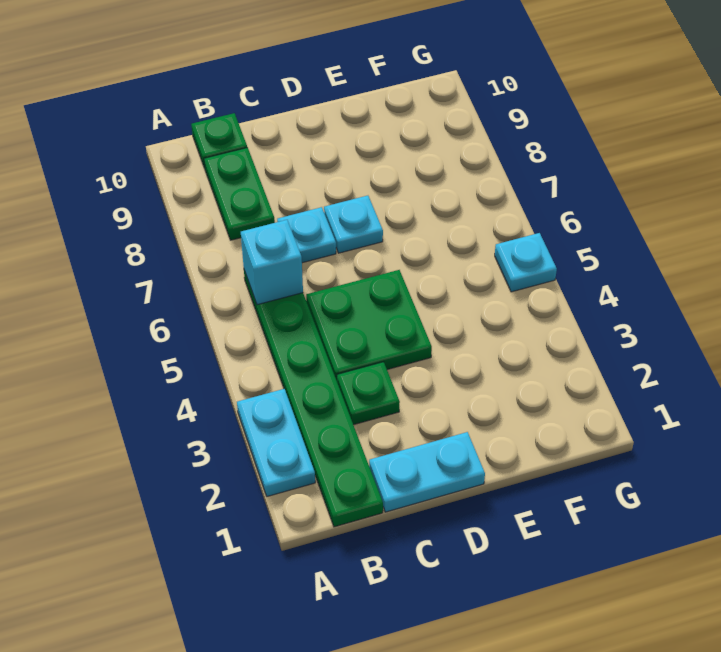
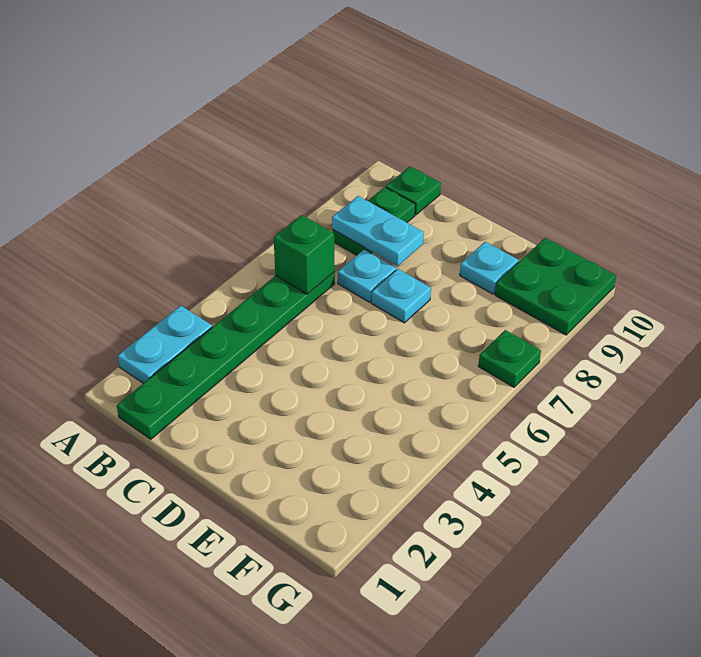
cyan brick B6 level 2 -> green brick B6 level 2
cyan plate C1:D1 level 1 -> cyan plate B8:C8 level 2
green plate C3 level 1 -> green plate G7 level 1
green plate C4:D5 level 1 -> green plate F9:G10 level 1
cyan plate G5 level 1 -> cyan plate E9 level 1

